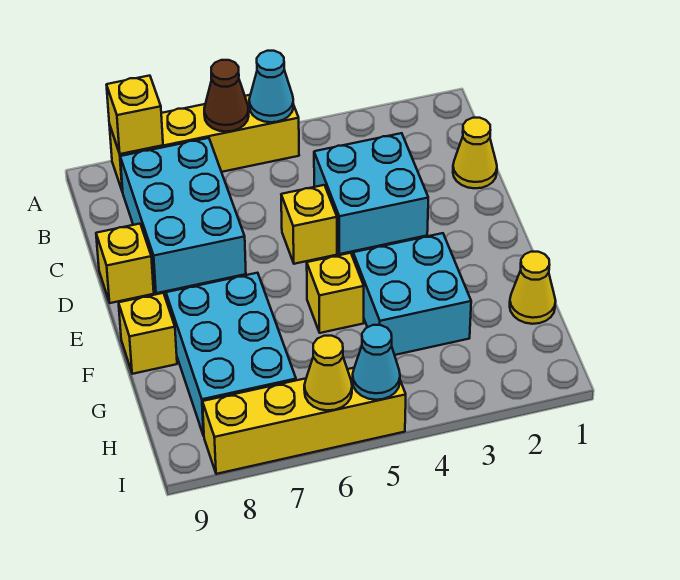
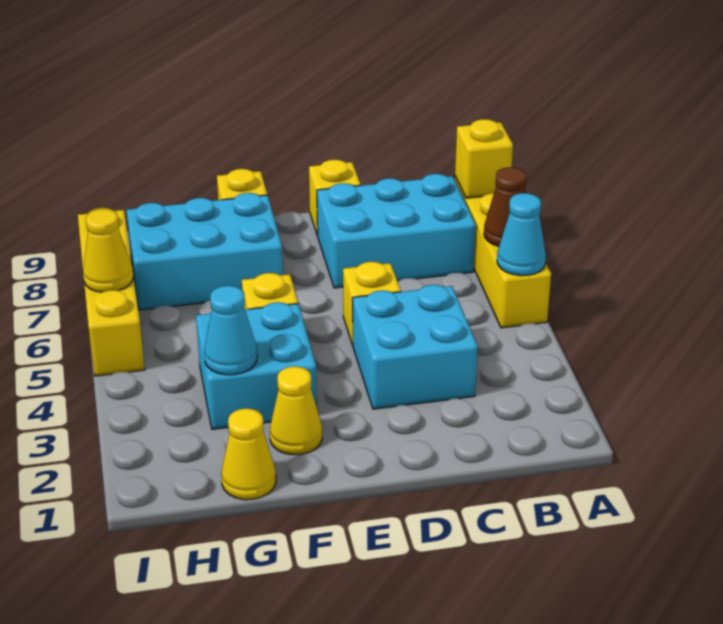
yellow cone C1 level 1 -> yellow cone F2 level 1
cyan cone I5 level 2 -> cyan cone G3 level 2

